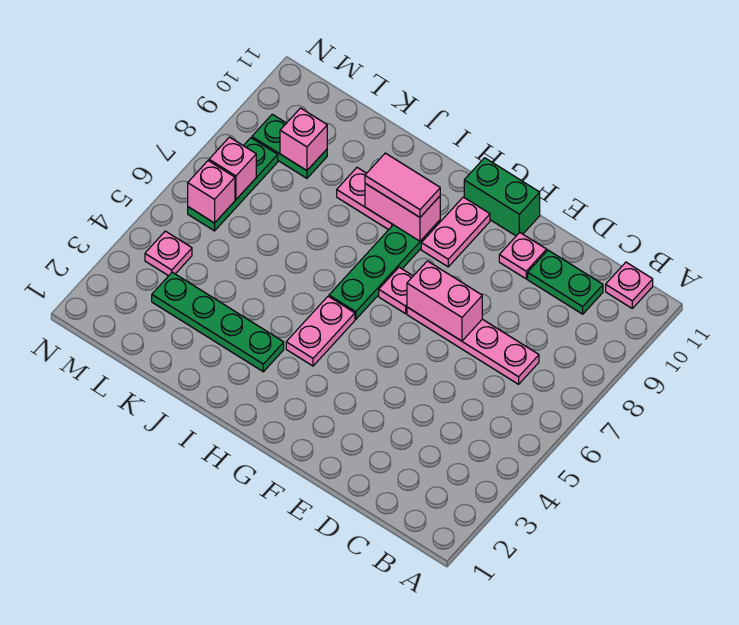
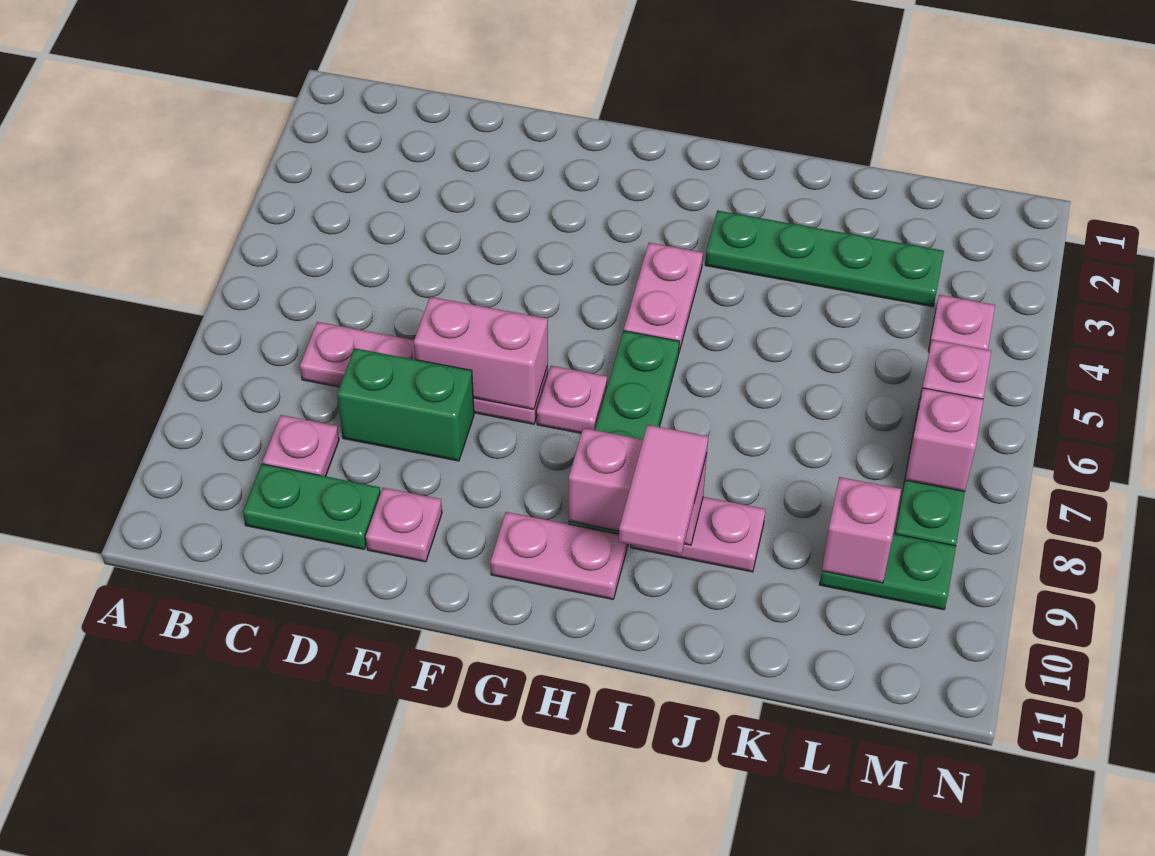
pink plate B11 level 1 -> pink plate C9 level 1
green brick F11:G11 level 1 -> green brick D8:E8 level 1
pink plate G9:G10 level 1 -> pink plate G10:H10 level 1
pink tile H9:I9 level 3 -> pink tile I9:I10 level 3

